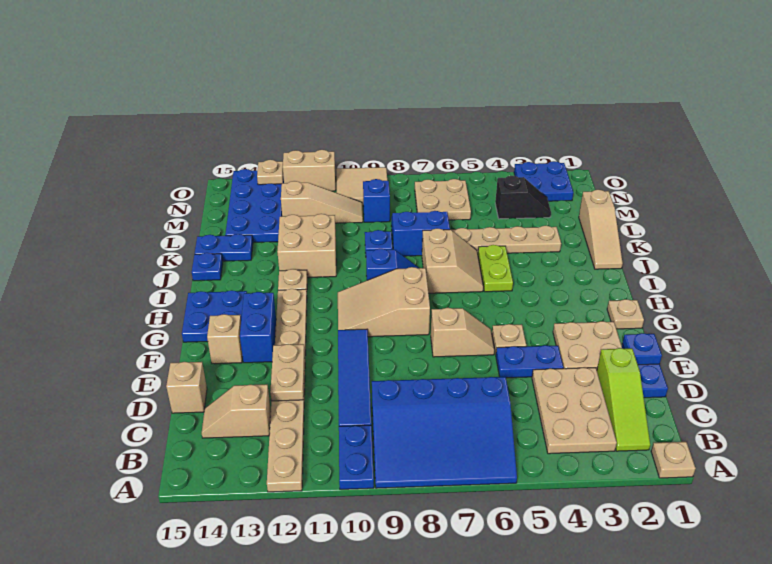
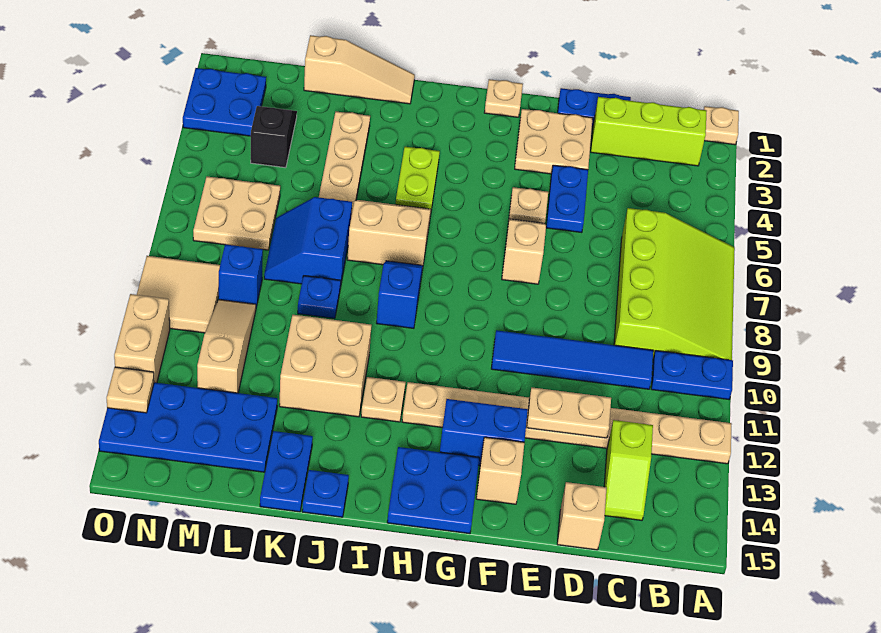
blue slope A6:C9 level 1 top C -> lime slope A6:C9 level 1 top C
lime slope B2:D2 level 1 top D -> lime brick B2:D2 level 1
tan plate B3:D4 level 1 -> none
tan slope C13:C14 level 1 top 13 -> lime slope C13:C14 level 1 top 13
blue plate E1 level 2 -> none
tan slope G8:H10 level 1 top 8 -> none
lime plate I5:J5 level 1 -> lime plate I4:I5 level 1

